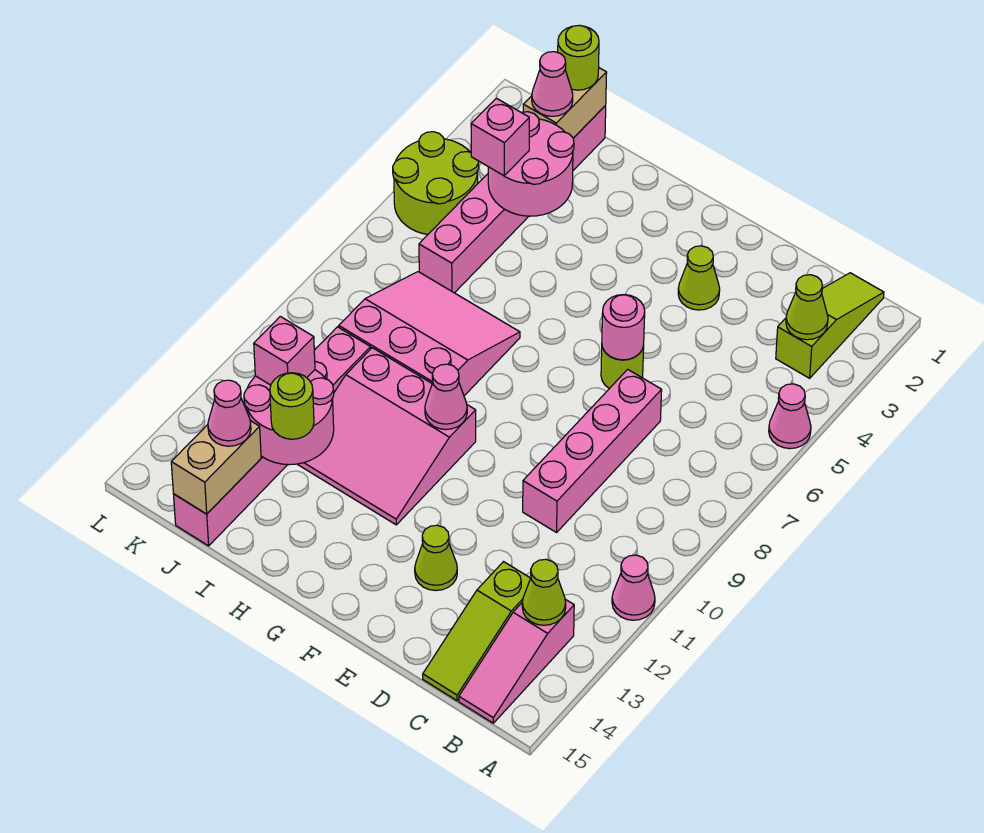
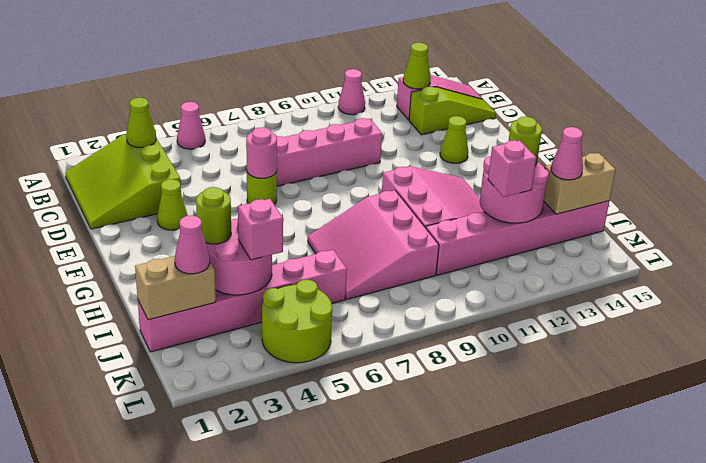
lime slope B1:B3 level 1 top 3 -> lime slope B1:D3 level 1 top 3
pink cone G10 level 2 -> none
lime round brick J1 level 3 -> lime round brick I3 level 3

